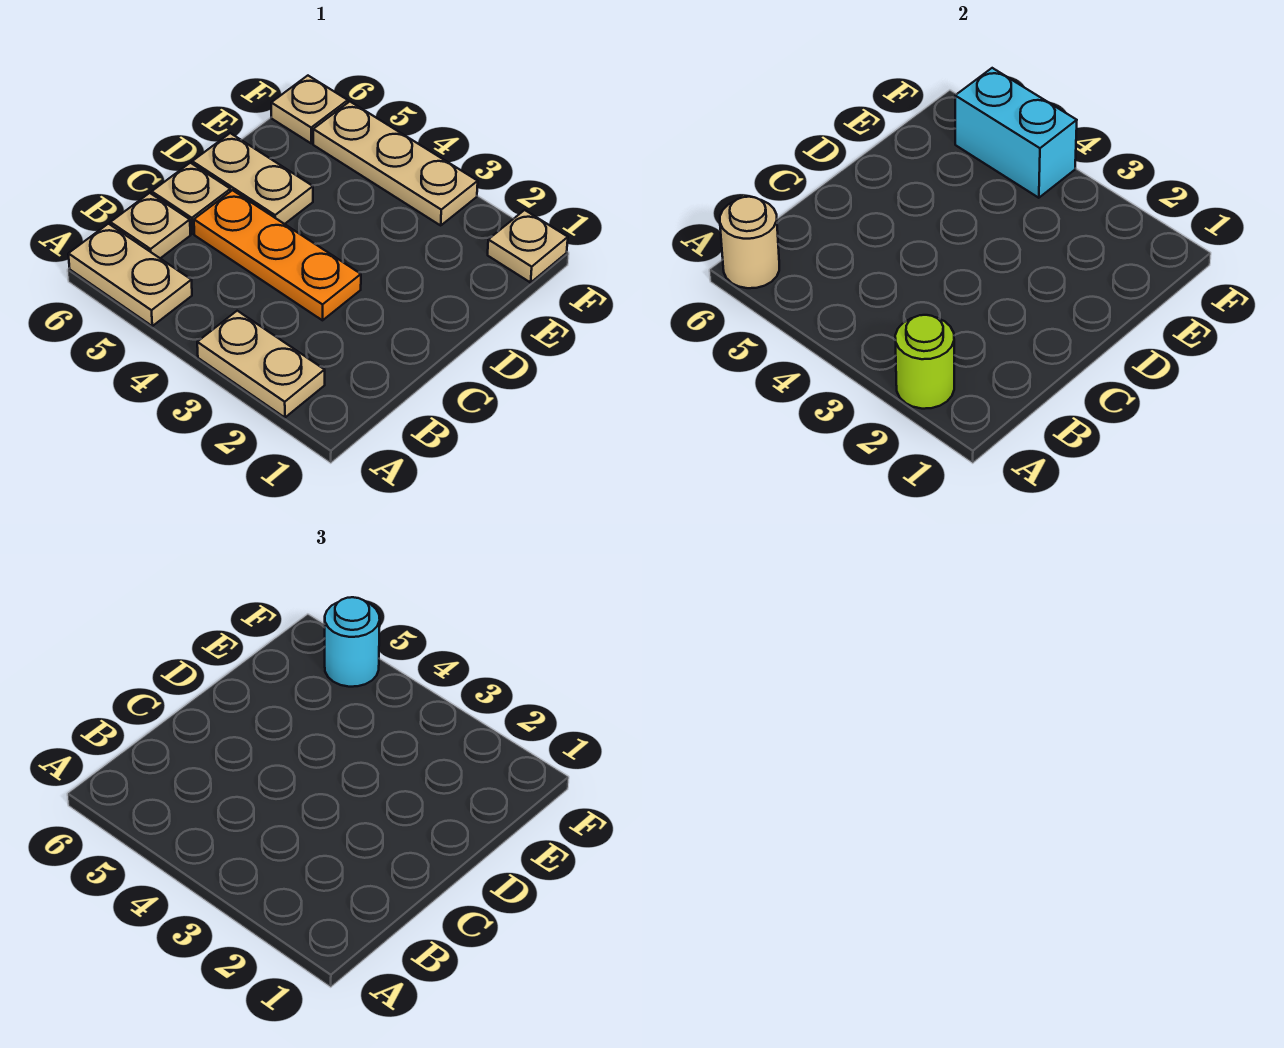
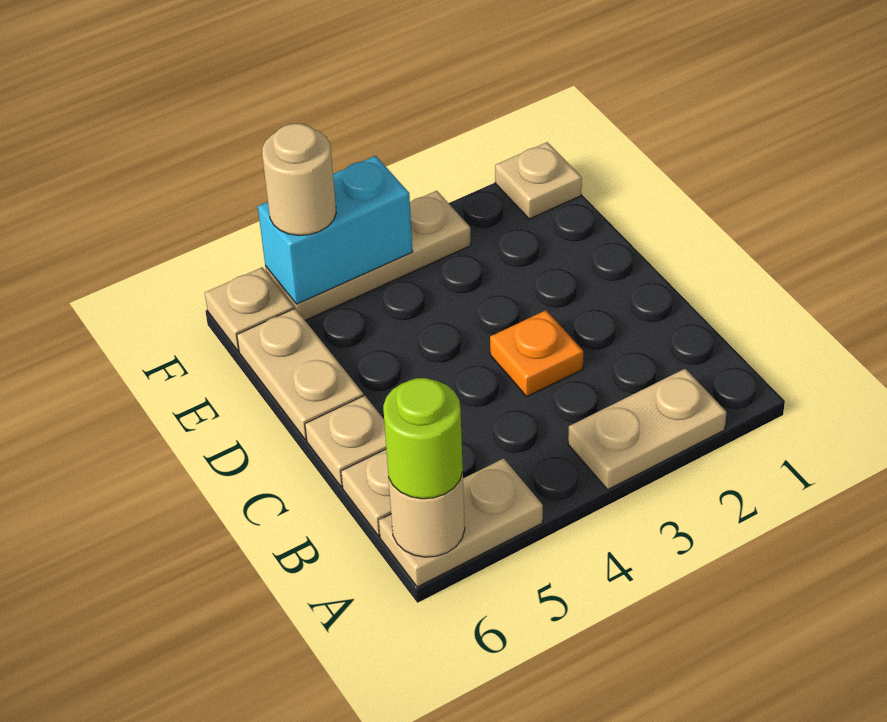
lime round brick A2 level 2 -> lime round brick A6 level 3
orange plate C3:C5 level 1 -> orange plate C3 level 1
tan plate D5:D6 level 1 -> tan plate D6:E6 level 1
cyan round brick F5 level 3 -> tan round brick F5 level 3

